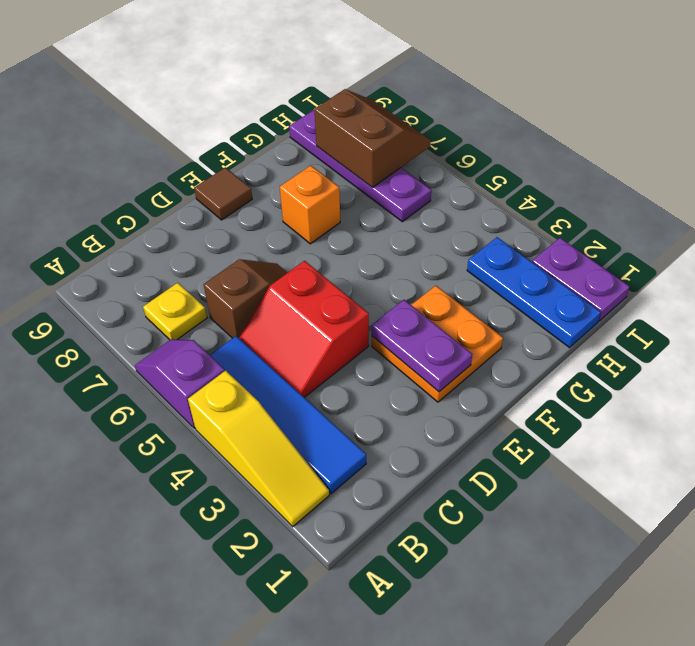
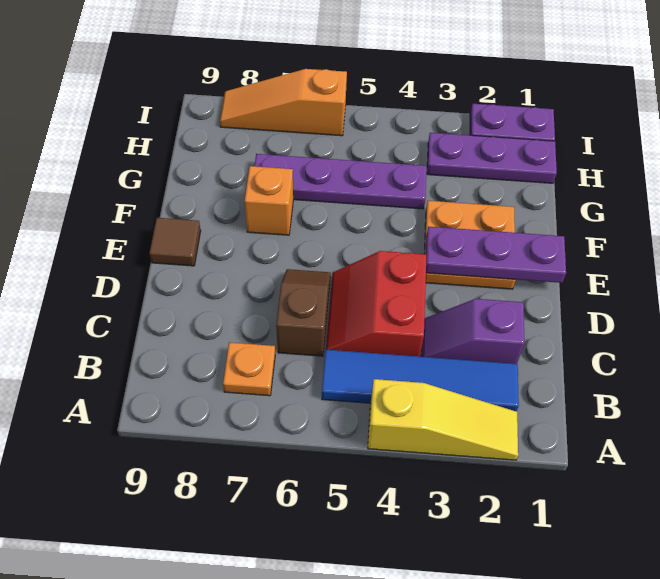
purple slope A5:A6 level 1 top 5 -> purple slope C2:C3 level 1 top 2
yellow plate B7 level 1 -> orange plate B7 level 1
red slope C4:D5 level 1 top D -> red slope C4:D5 level 1 top 4
purple plate E2:E3 level 2 -> purple plate E1:E3 level 2
blue plate H1:H3 level 1 -> purple plate H1:H3 level 1
purple plate H6:H9 level 1 -> purple plate G4:G7 level 1
brown slope H7:I8 level 2 top H -> none
none -> orange slope I6:I8 level 1 top 6

